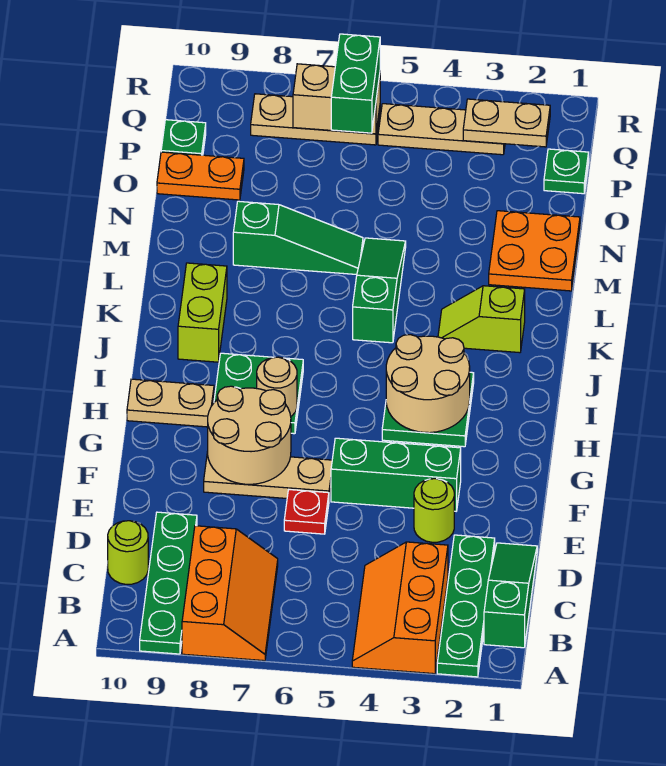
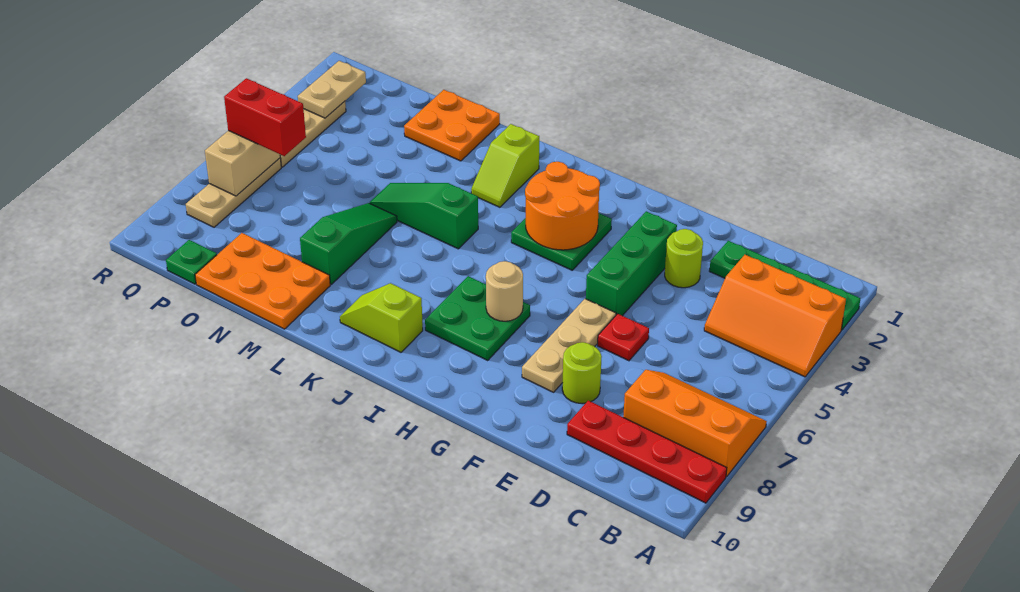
green plate A9:D9 level 1 -> red plate A9:D9 level 1
green slope B1:D1 level 1 top B -> none
lime round brick C10 level 1 -> lime round brick E8 level 1
tan round brick F7:G8 level 2 -> none
tan round brick H3:I4 level 2 -> orange round brick H3:I4 level 2
tan plate H9:H10 level 1 -> none
lime brick J9:K9 level 1 -> lime slope J9:K9 level 1 top J
orange plate O9:O10 level 1 -> orange plate M9:O10 level 1
green plate P1 level 1 -> none
green brick P6:Q6 level 3 -> red brick P6:Q6 level 3

